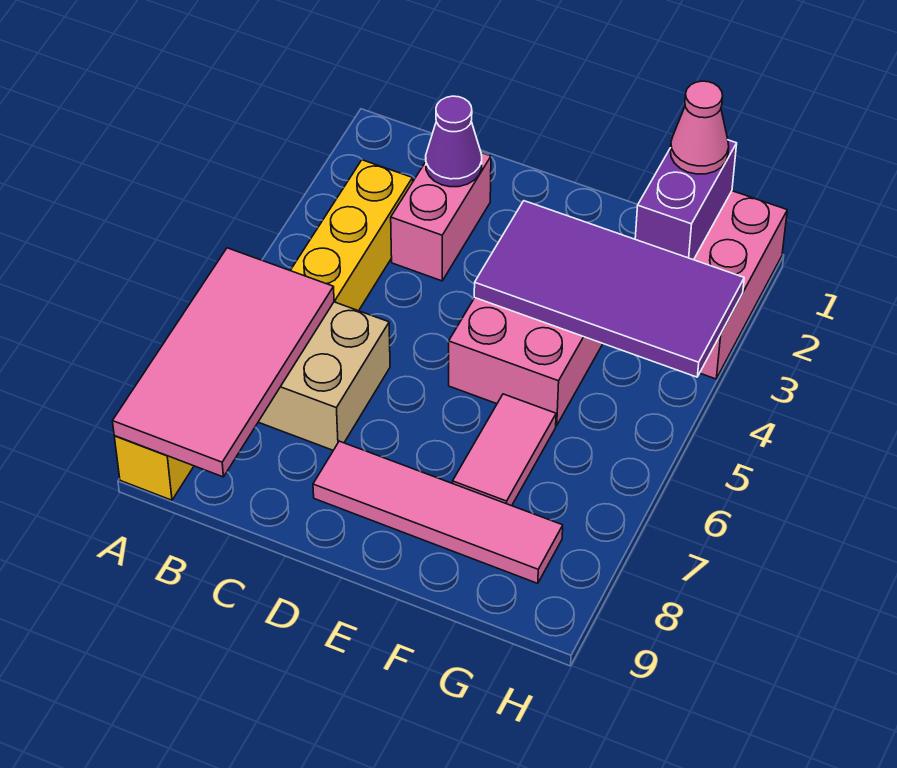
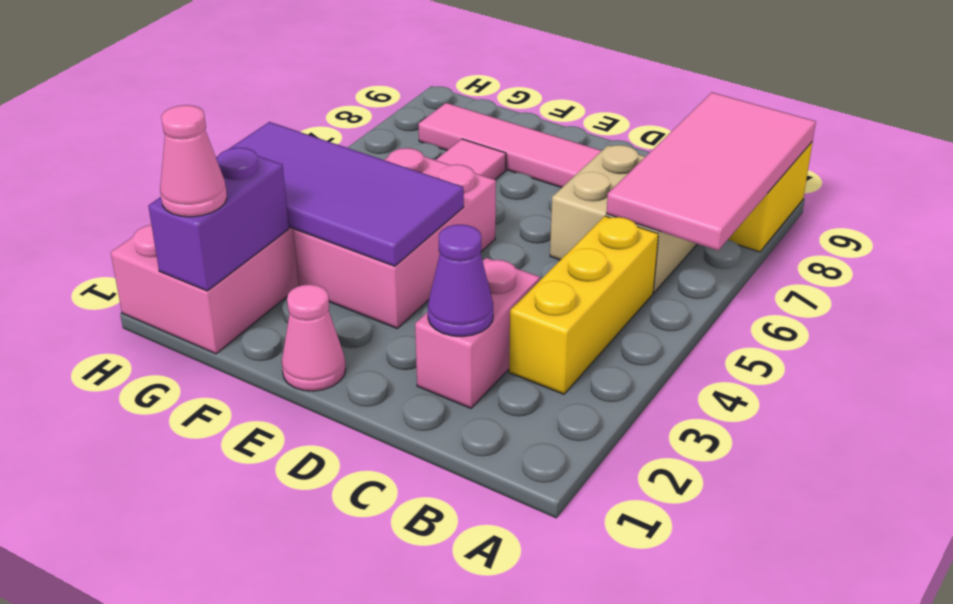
none -> pink cone E1 level 1

